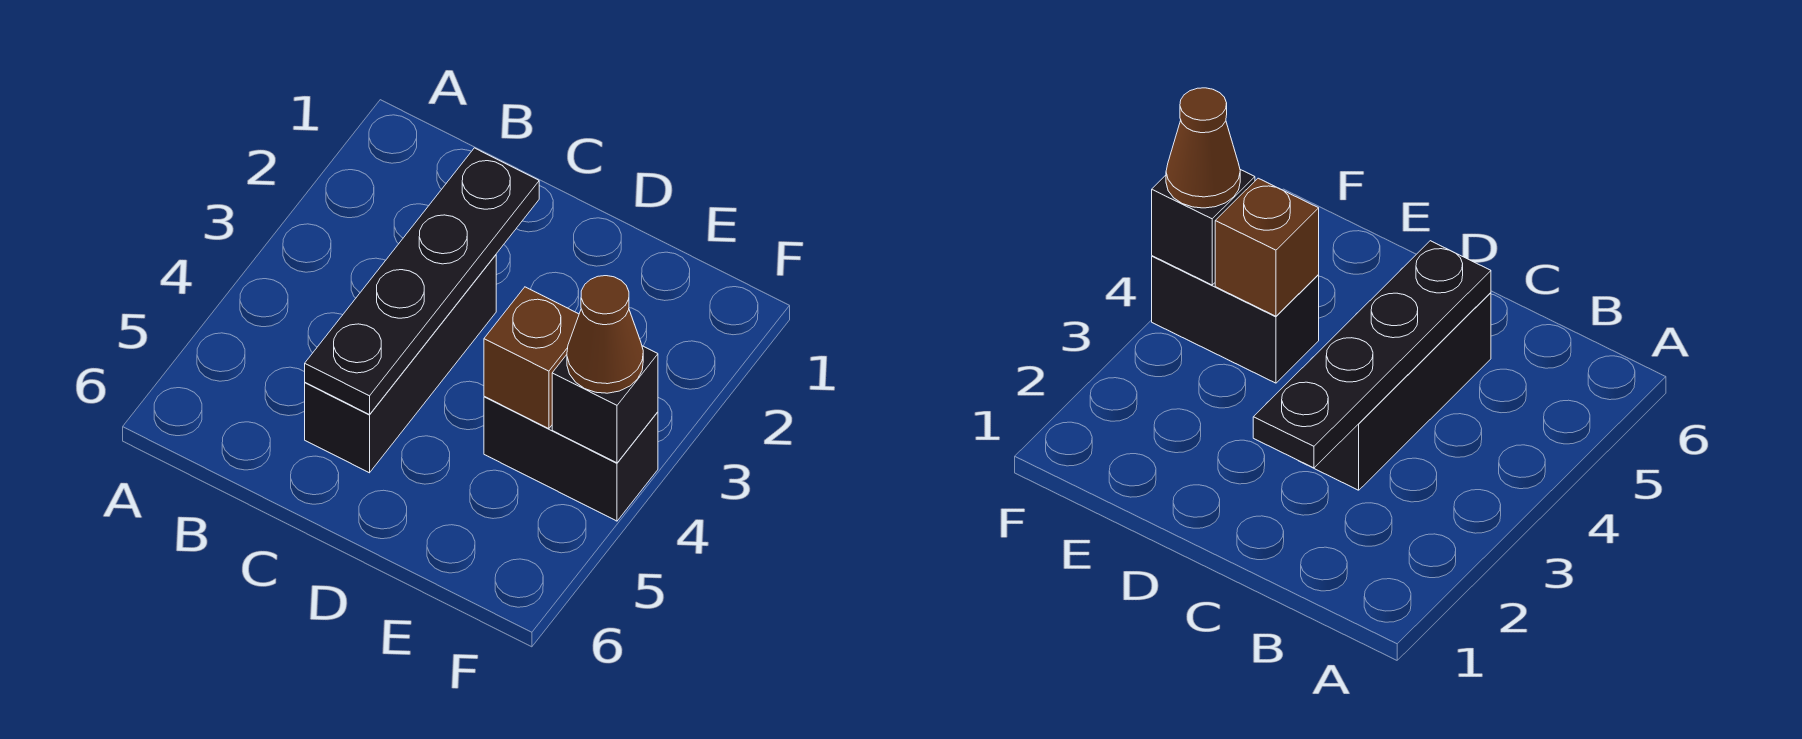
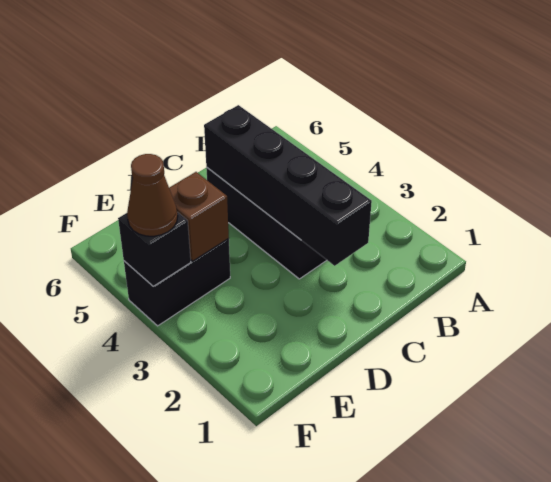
black plate C2:C5 level 2 -> black brick C2:C5 level 2

